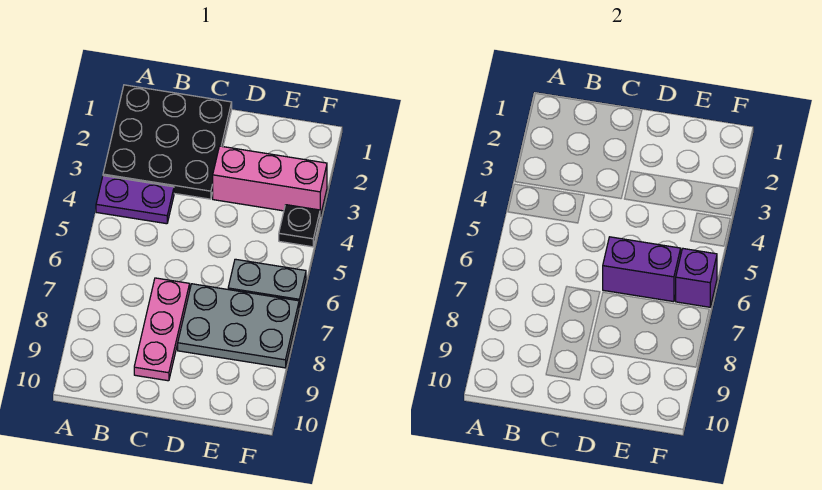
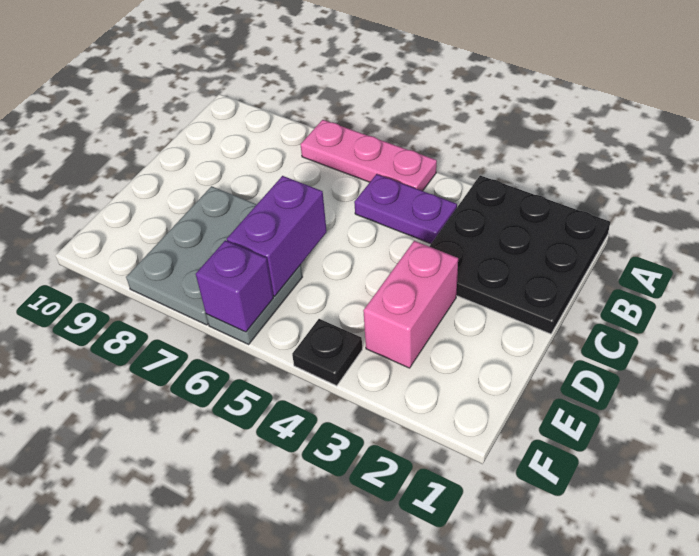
purple plate A4:B4 level 1 -> purple plate B4:B5 level 1
pink plate C7:C9 level 1 -> pink plate A5:A7 level 1
pink brick D3:F3 level 1 -> pink brick D3:E3 level 1

